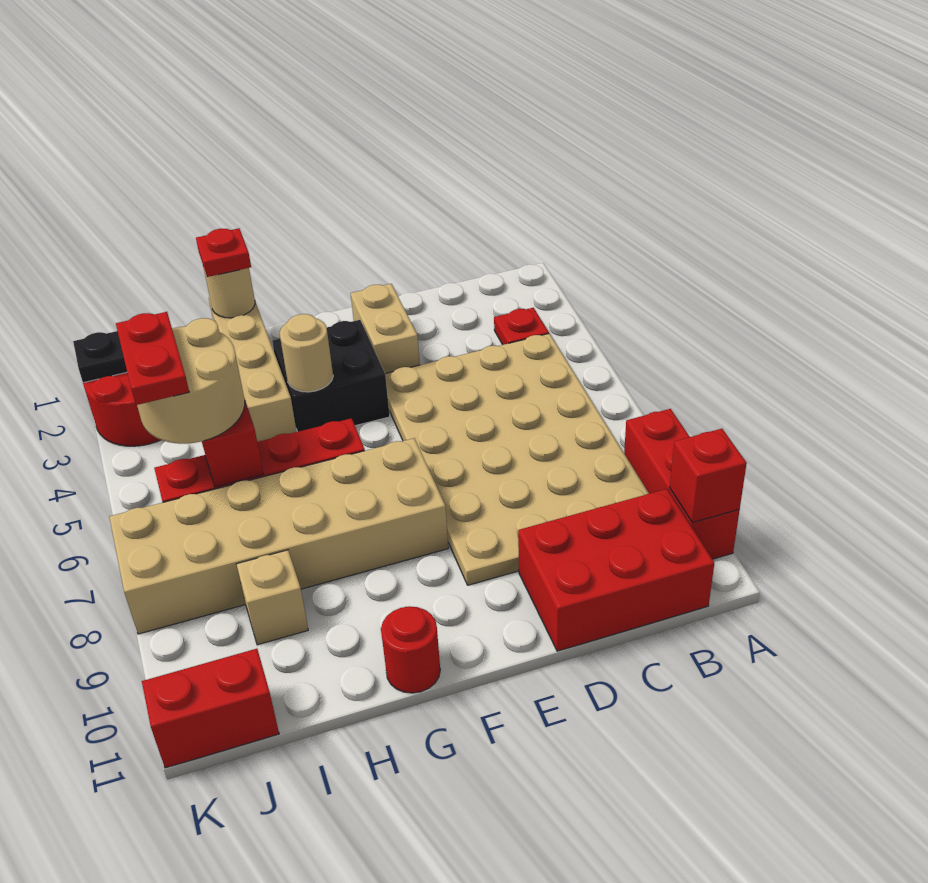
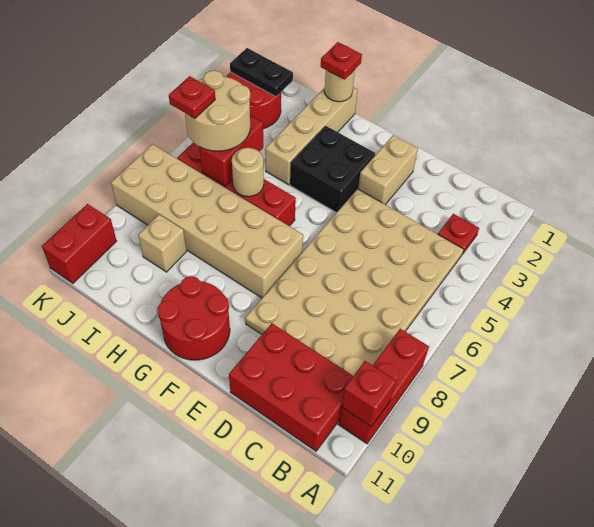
tan round brick G4 level 2 -> tan round brick H6 level 2
red round brick G11 level 1 -> red round brick F10:G11 level 1
red plate J5:J6 level 4 -> red plate J6 level 4
red brick J11:K11 level 1 -> red brick K10:K11 level 1

